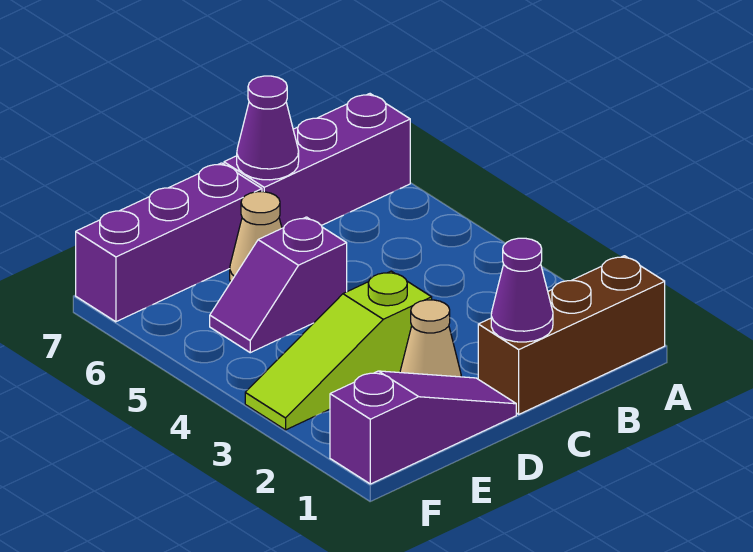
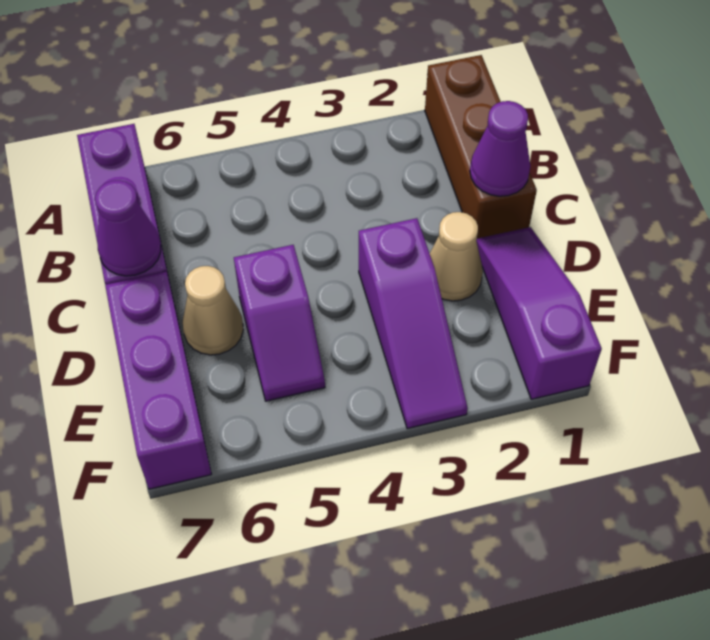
lime slope D3:F3 level 1 top D -> purple slope D3:F3 level 1 top D

